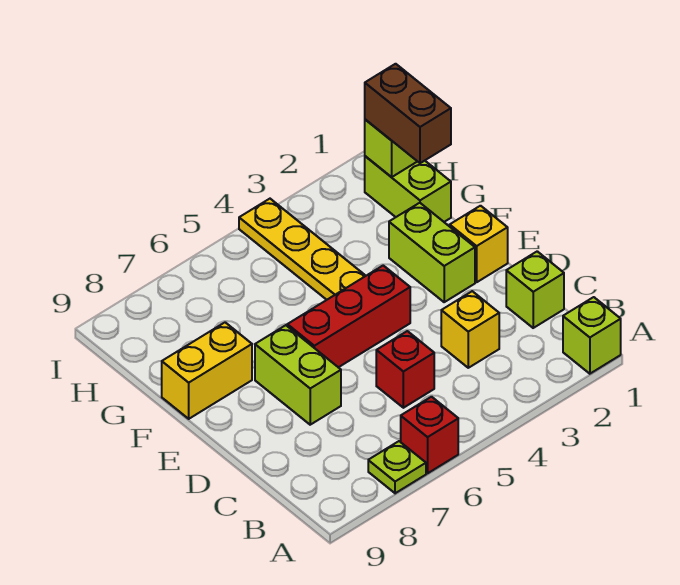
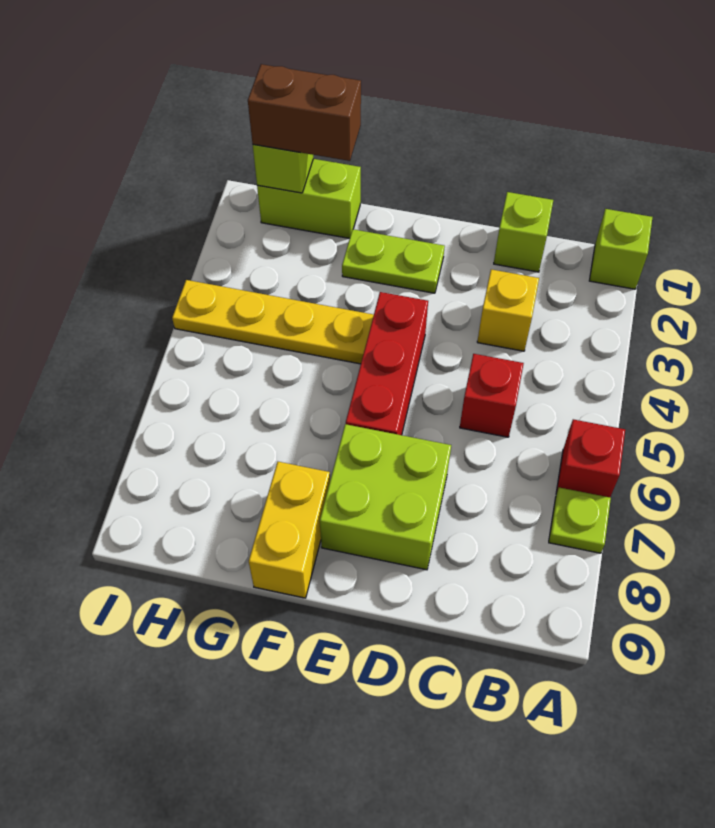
lime brick D7:E7 level 1 -> lime brick D7:E8 level 1
yellow brick E1 level 1 -> none
lime brick E2:F2 level 1 -> lime plate E2:F2 level 1

